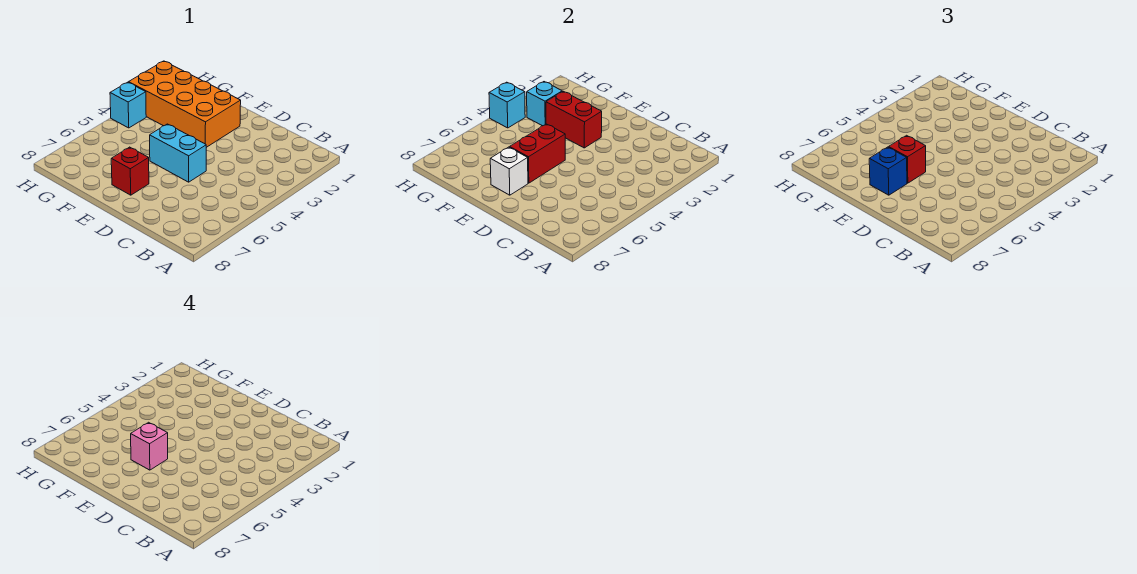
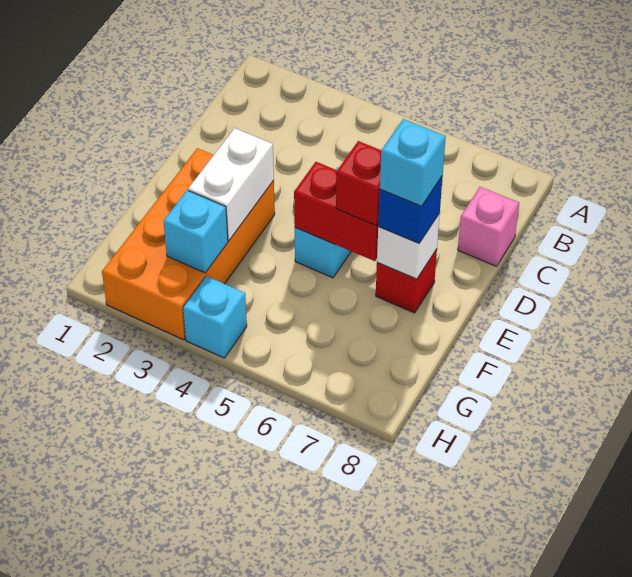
red brick E3:F3 level 2 -> white brick E3:F3 level 2
pink brick E6 level 4 -> pink brick C8 level 1
cyan brick H4 level 2 -> cyan brick E7 level 4

